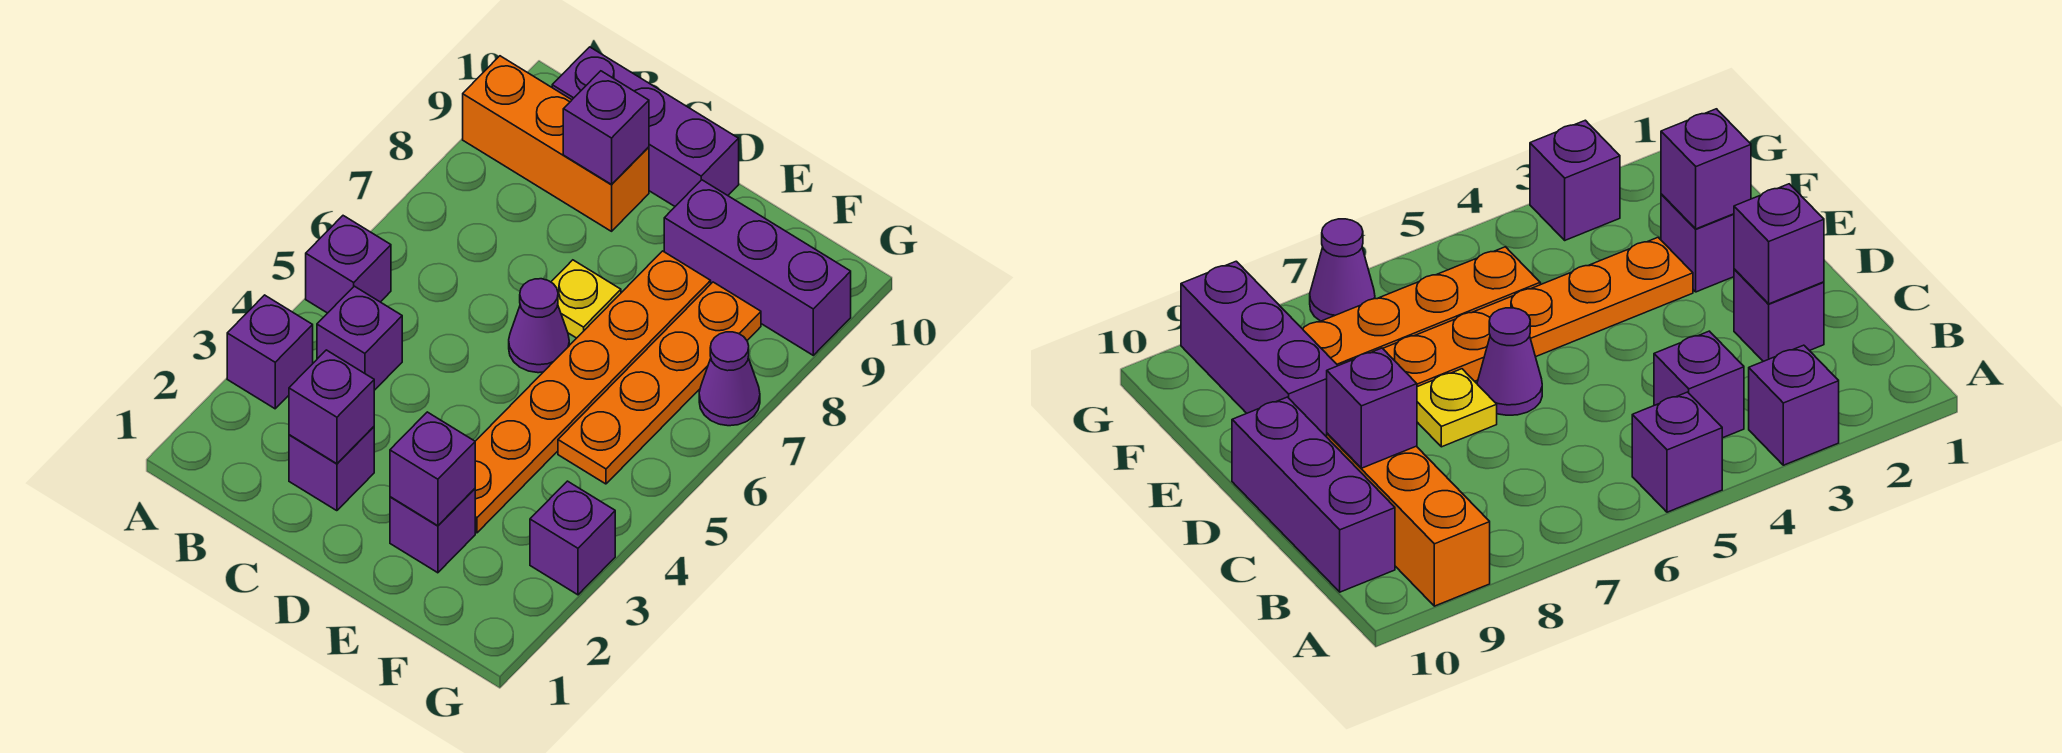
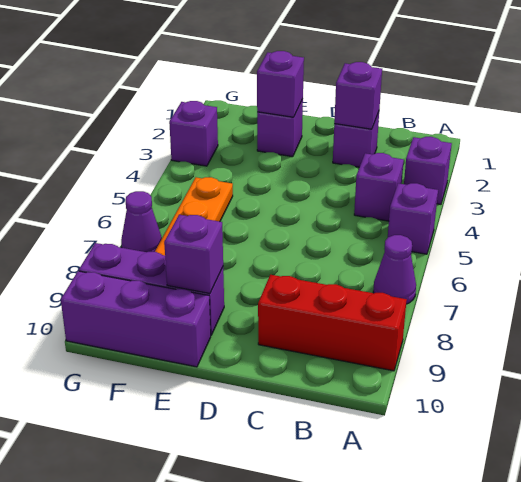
orange brick A9:C9 level 1 -> red brick A9:C9 level 1
purple brick B10:D10 level 1 -> purple brick E10:G10 level 1
purple brick C9 level 2 -> purple brick E9 level 2
purple cone D6 level 1 -> purple cone A7 level 1
yellow plate D7 level 1 -> none
orange plate E3:E8 level 1 -> none

